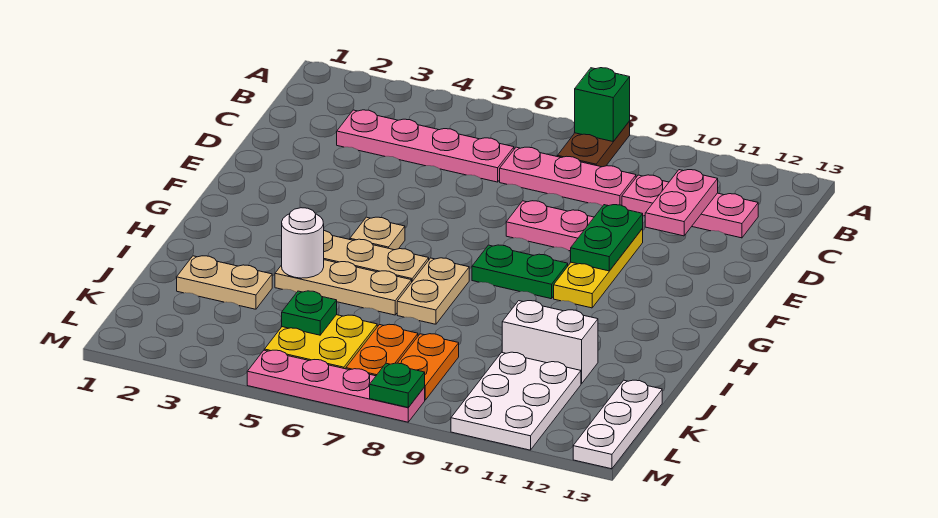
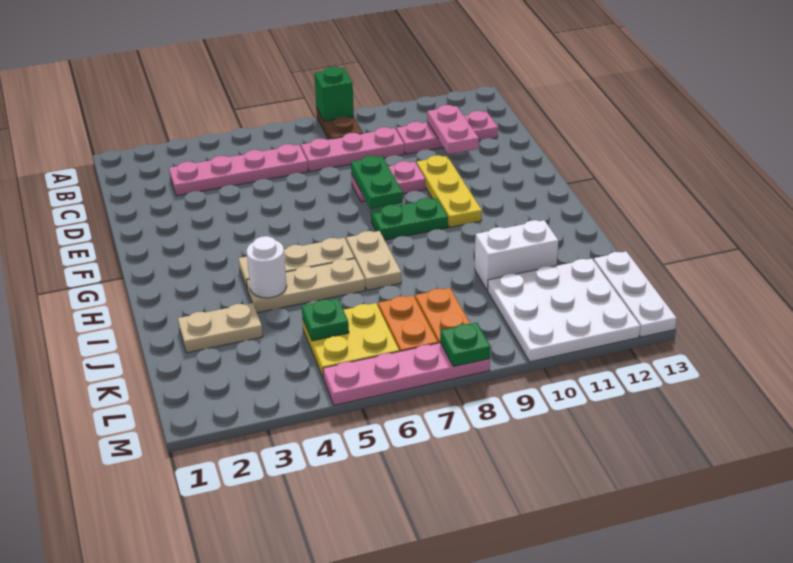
green plate E10:F10 level 2 -> green plate E8:F8 level 2
tan plate G5 level 1 -> none
white plate K10:M11 level 1 -> white plate K10:M12 level 1

